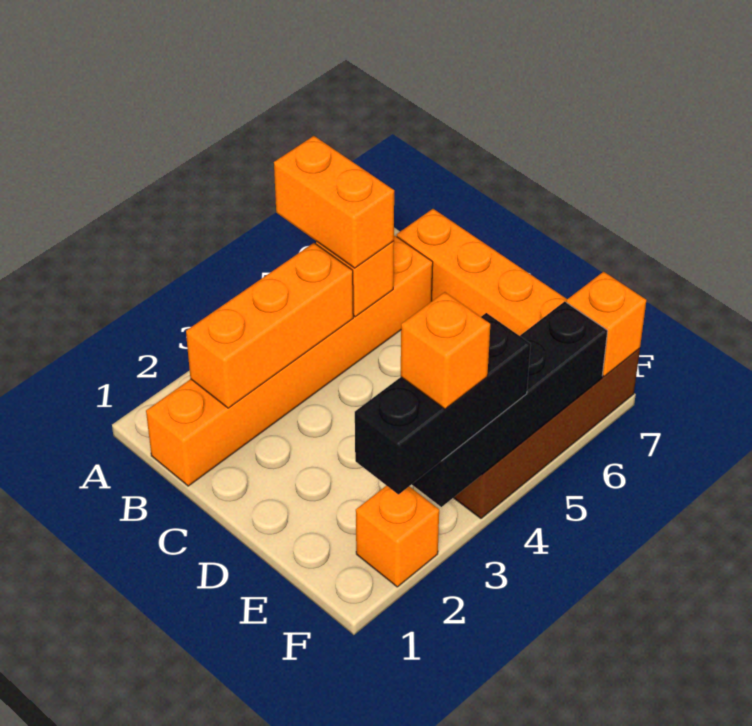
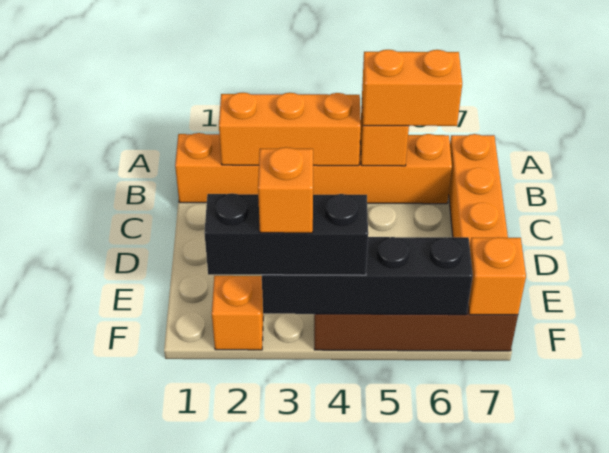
orange brick A5:B5 level 3 -> orange brick B5:B6 level 3

